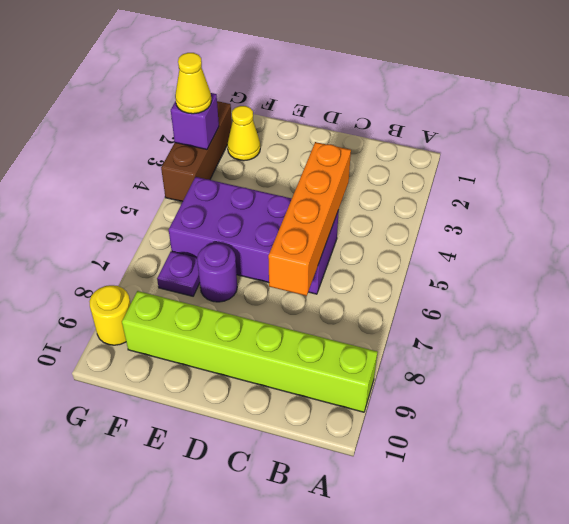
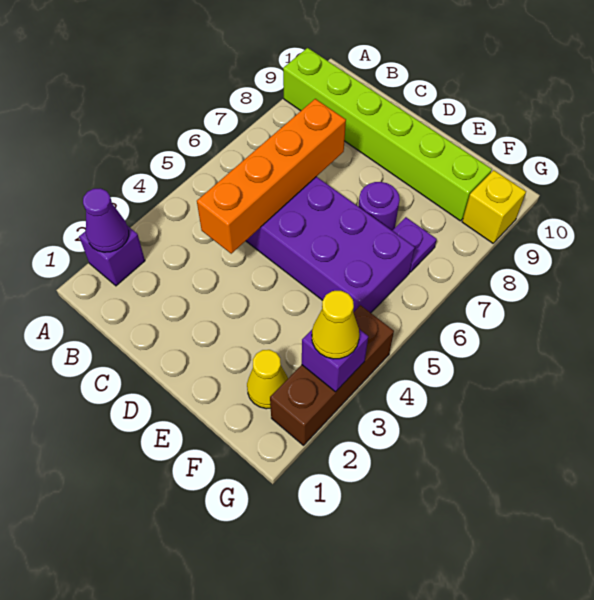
none -> purple brick A2 level 1
none -> purple cone A2 level 2
yellow round brick G9 level 1 -> yellow brick G9 level 1

